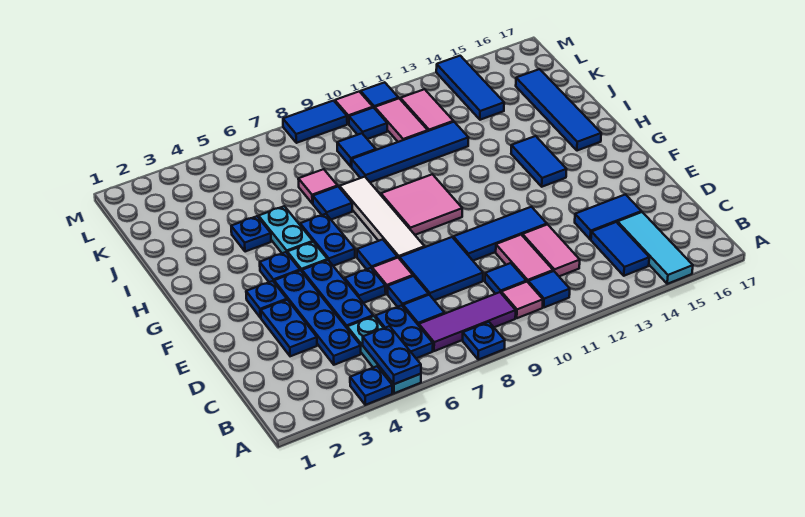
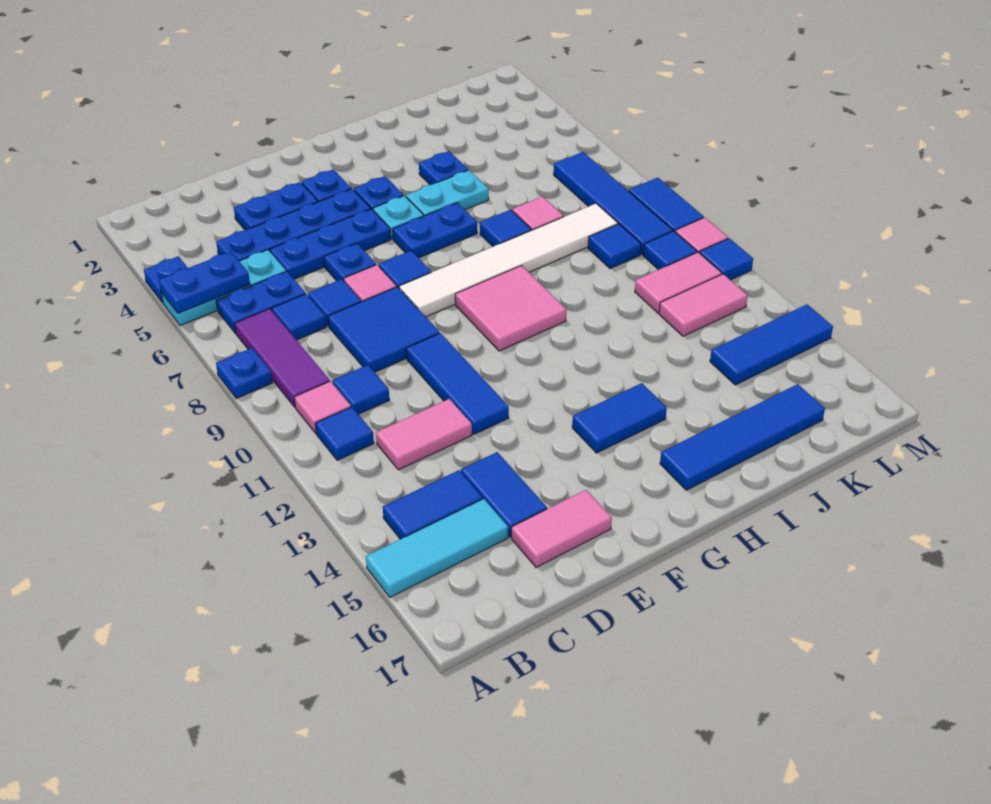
pink tile C11:D11 level 1 -> pink tile D16:E16 level 1
white tile F8:I8 level 1 -> white tile F8:K8 level 1
blue tile J9:J12 level 1 -> blue tile L6:L9 level 1

